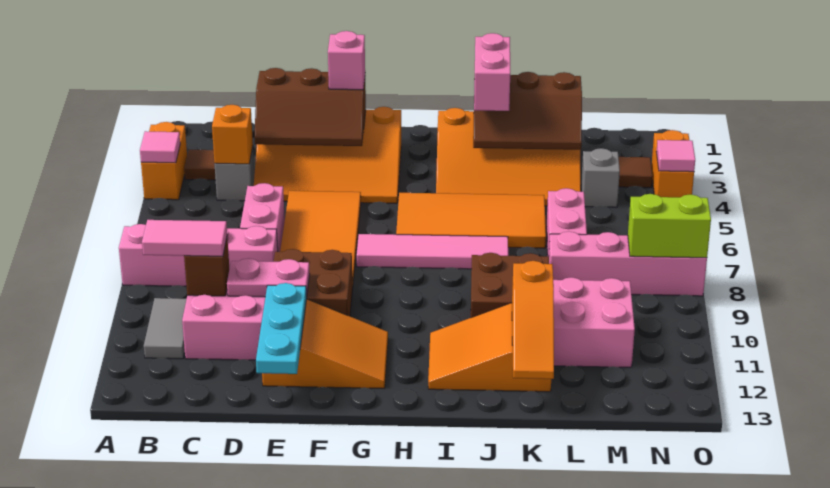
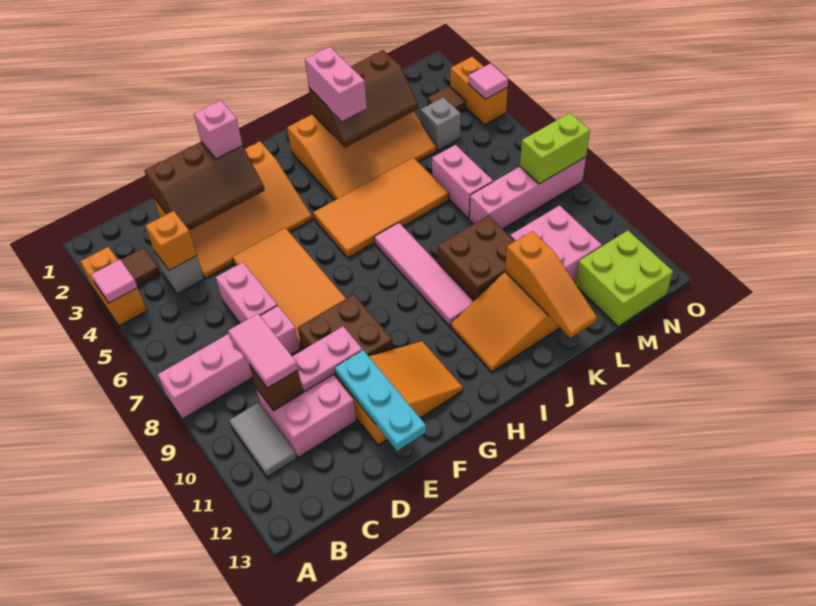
pink tile B10:C10 level 3 -> pink tile C9:C10 level 3
pink tile G7:J7 level 1 -> pink tile I7:I10 level 1
none -> lime brick M12:N13 level 1

